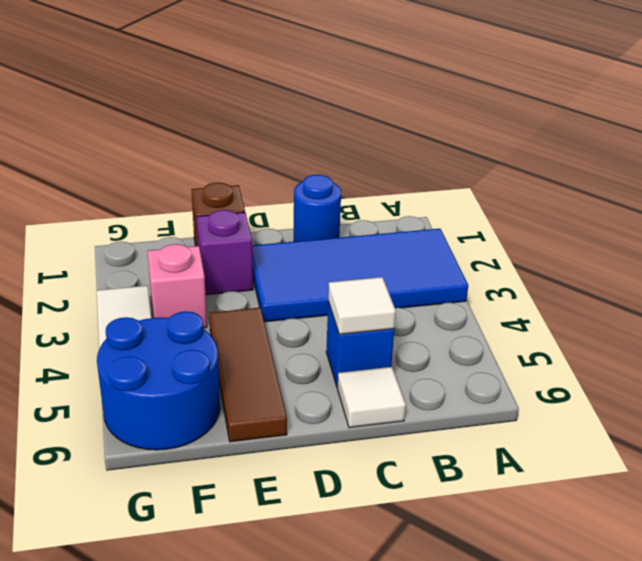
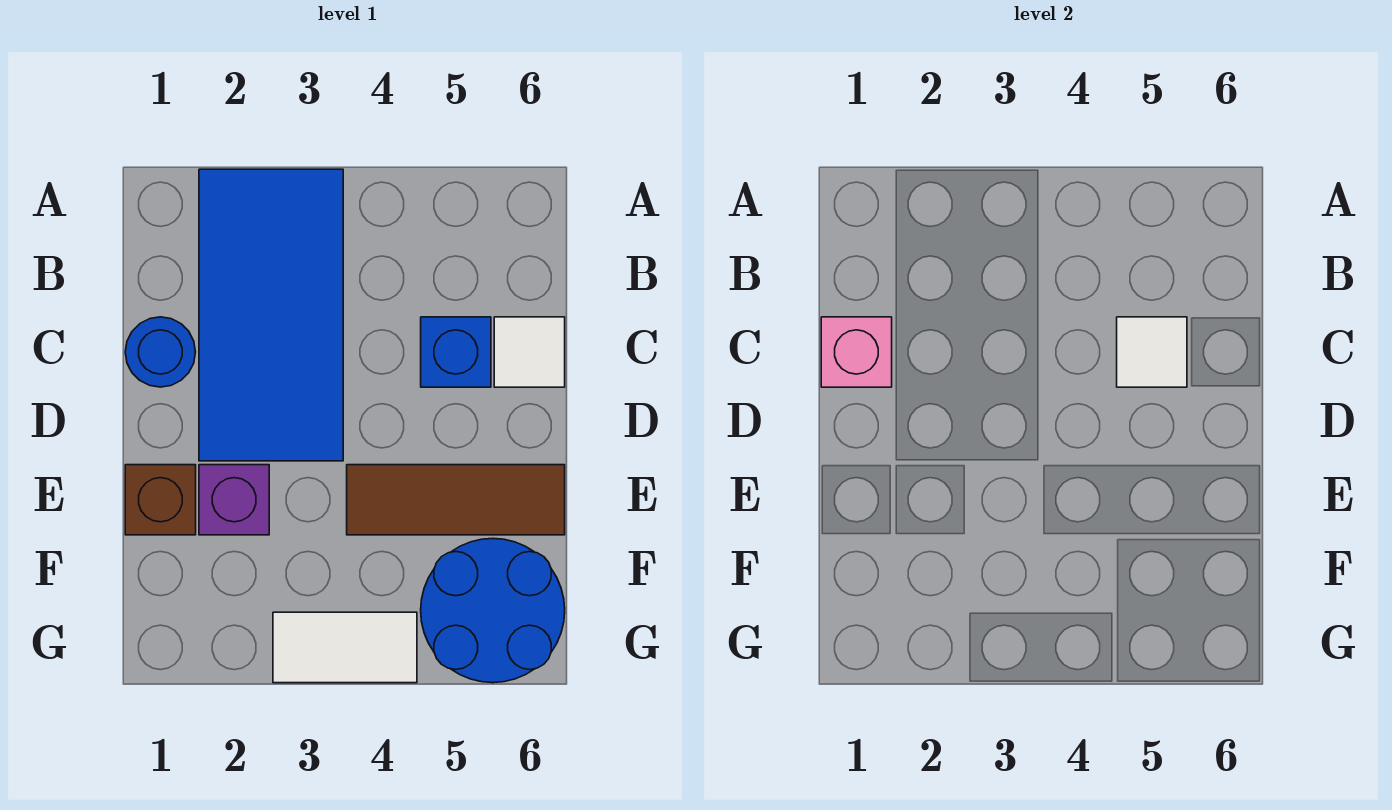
pink brick F3 level 1 -> pink brick C1 level 2

